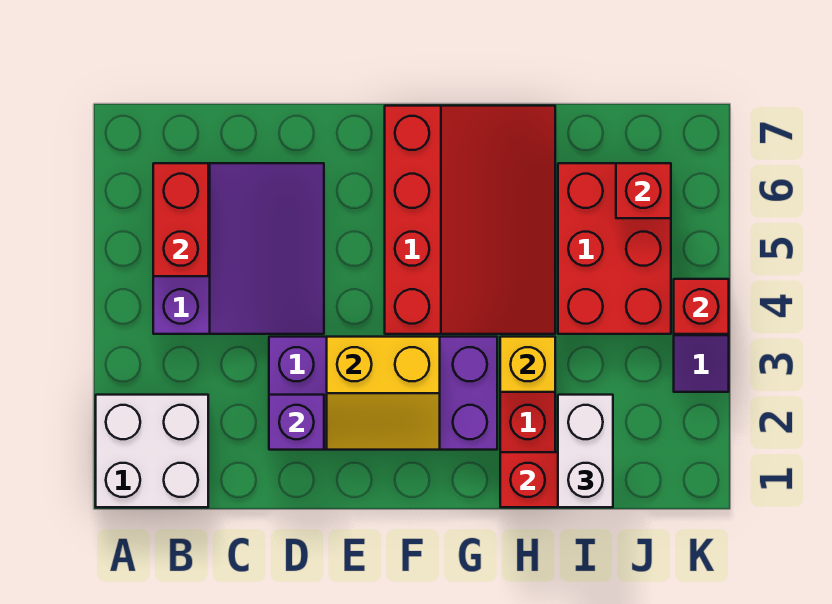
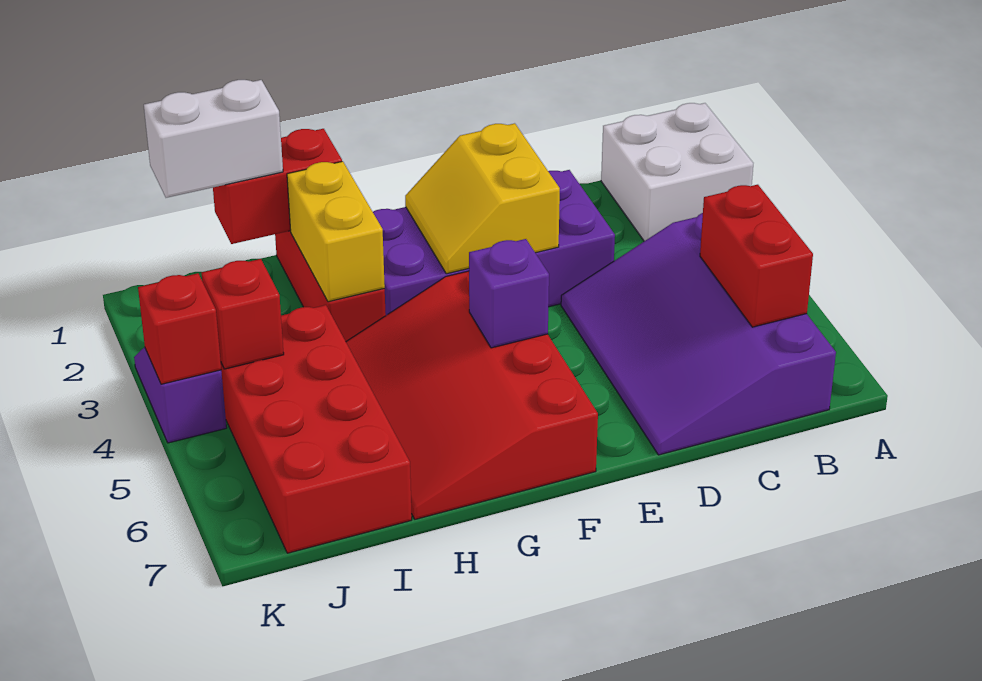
purple slope B4:D6 level 1 top B -> purple slope B4:D7 level 1 top B
purple brick D2 level 2 -> purple brick F5 level 2
yellow slope E2:F3 level 2 top 3 -> yellow slope E2:F3 level 2 top E
yellow brick H3 level 2 -> yellow brick H2:H3 level 2
white brick I1:I2 level 3 -> white brick I1:J1 level 3
red brick I4:J6 level 1 -> red brick I4:J7 level 1
red brick J6 level 2 -> red brick J4 level 2

